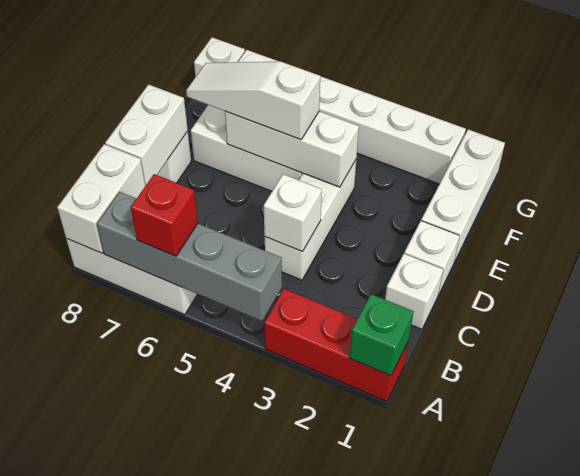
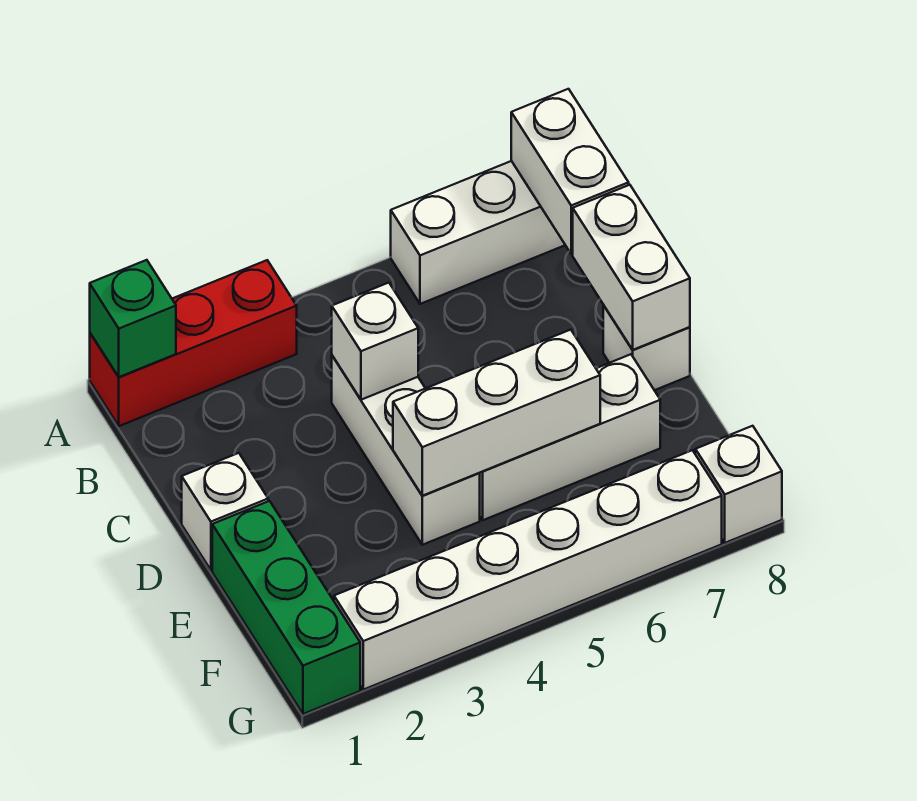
grey brick A4:A7 level 2 -> none
red brick A6 level 3 -> none
white brick C1 level 1 -> none
white brick E1:G1 level 1 -> green brick E1:G1 level 1
white slope E5:E7 level 3 top 5 -> none

